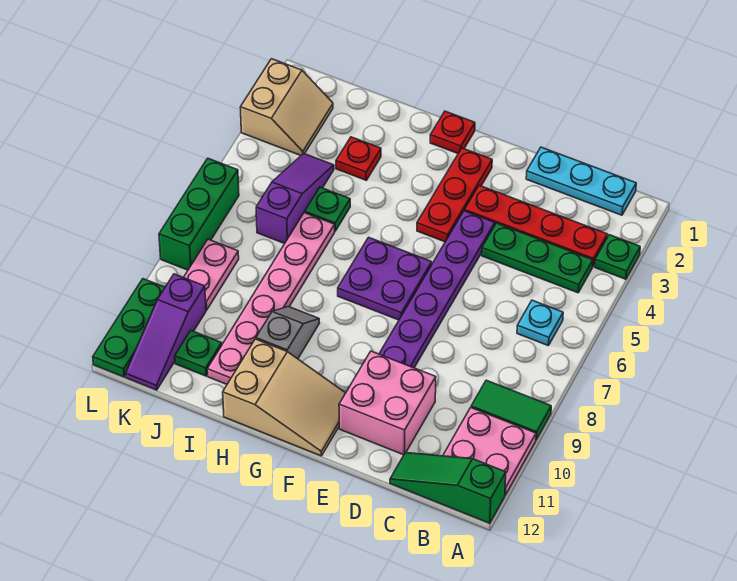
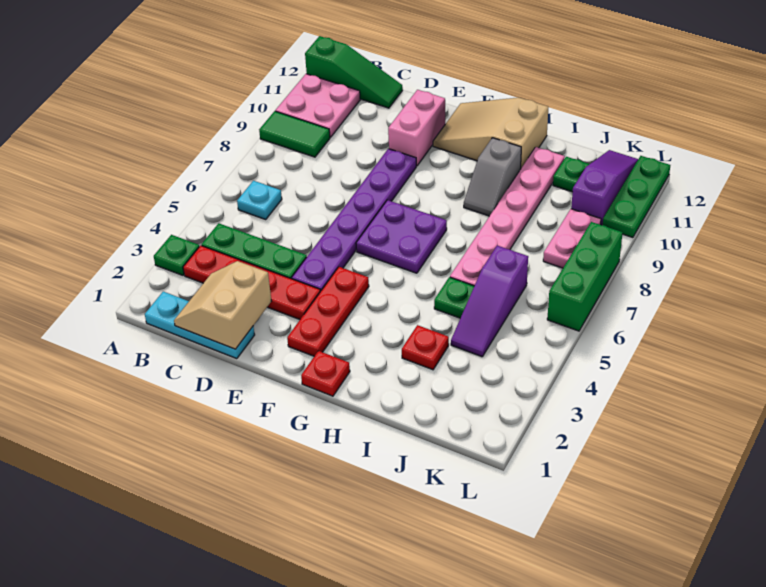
pink brick D10:E11 level 1 -> pink brick E10:E11 level 1
tan slope K2:L3 level 1 top L -> tan slope C1:D2 level 2 top D

